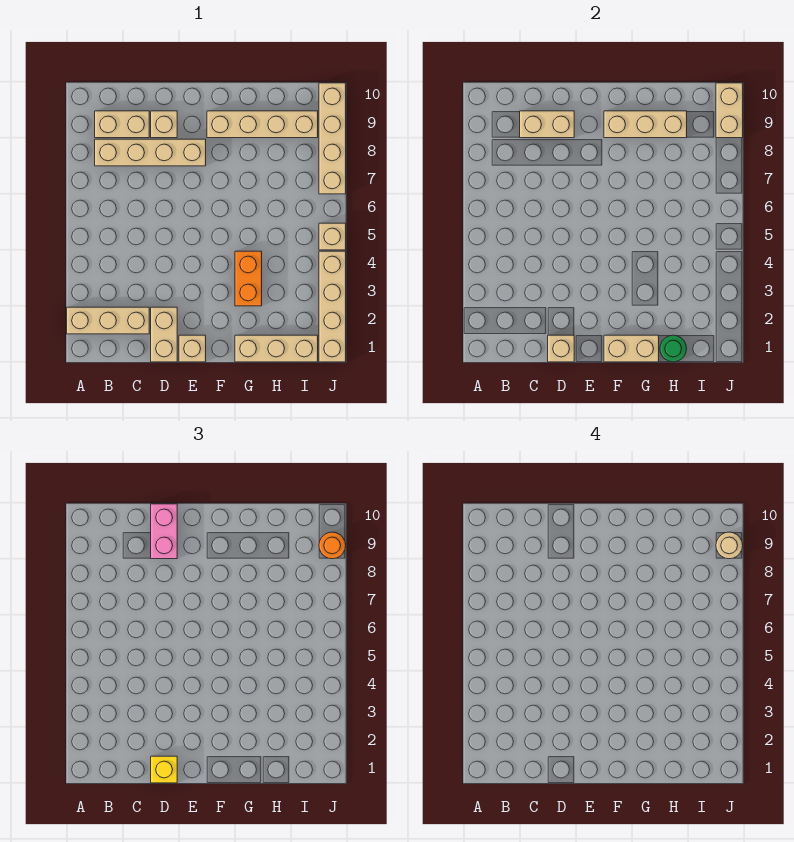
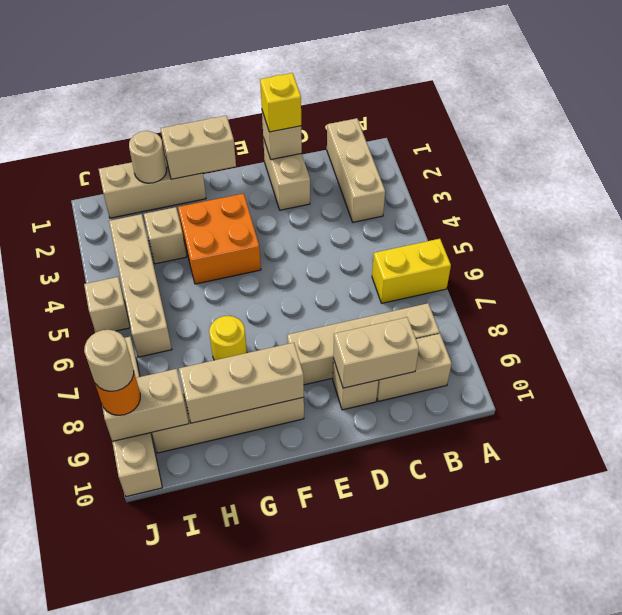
tan brick A2:C2 level 1 -> tan brick B1:B3 level 1
none -> yellow brick A6:B6 level 1
pink brick D9:D10 level 3 -> none
tan brick E1 level 1 -> tan brick H3 level 1
orange brick G3:G4 level 1 -> orange brick F3:G4 level 1
none -> yellow round brick G7 level 1
green round brick H1 level 2 -> tan round brick H1 level 2
tan brick J1:J4 level 1 -> tan brick I3:I6 level 1
tan brick J9:J10 level 2 -> tan brick I9:J9 level 2

